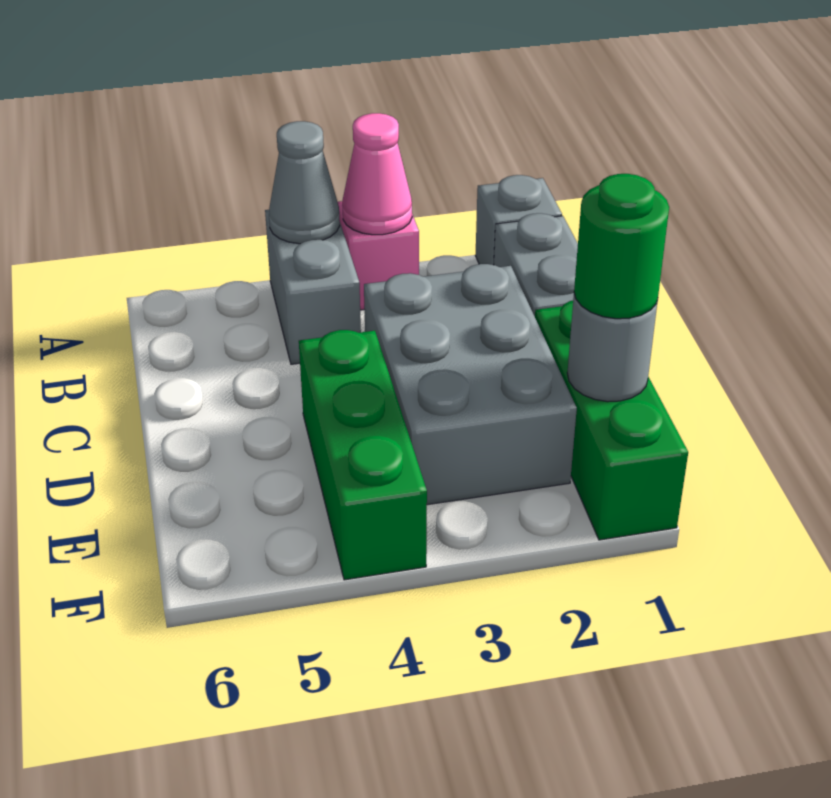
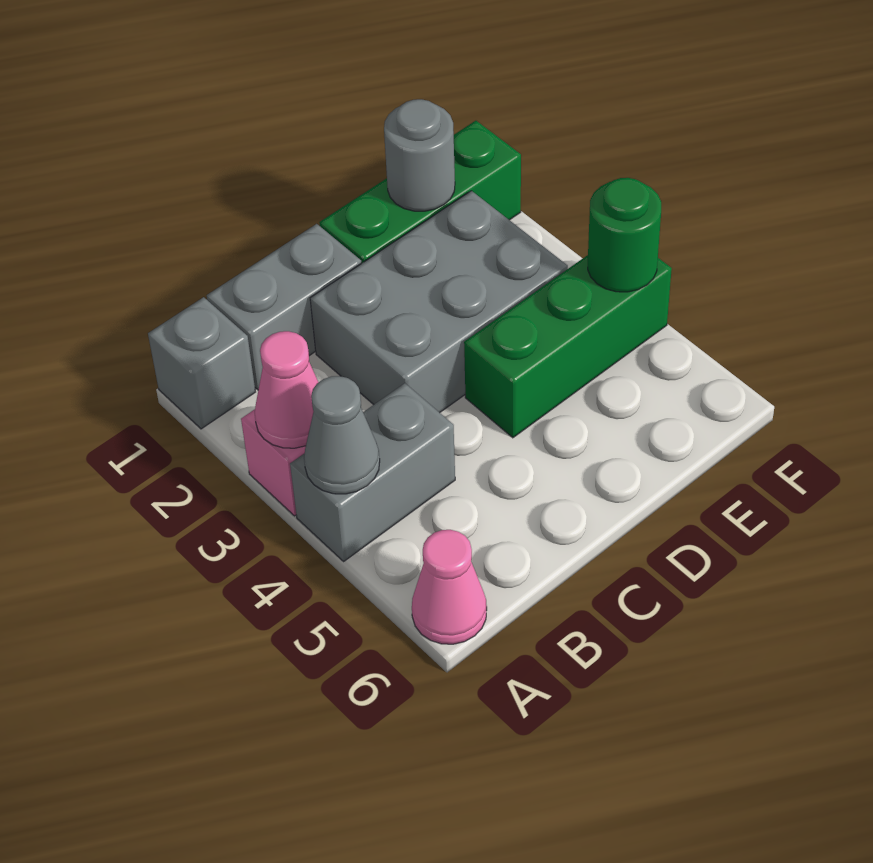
none -> pink cone A6 level 1
green round brick E1 level 3 -> green round brick F4 level 2

